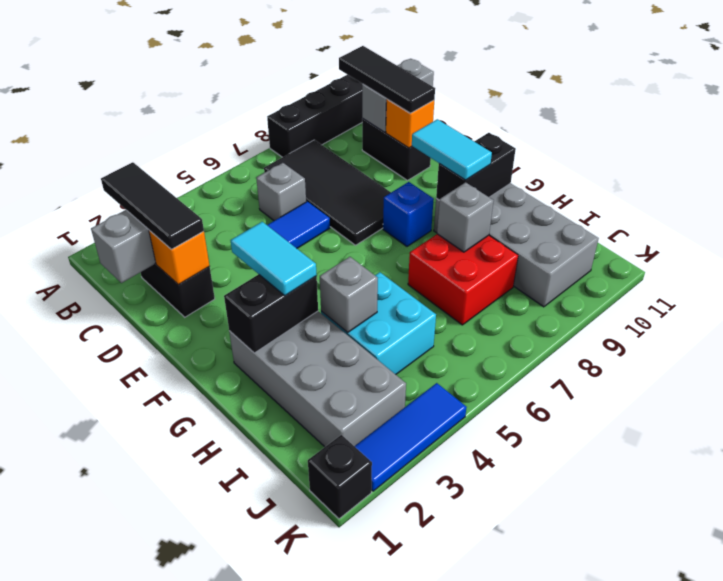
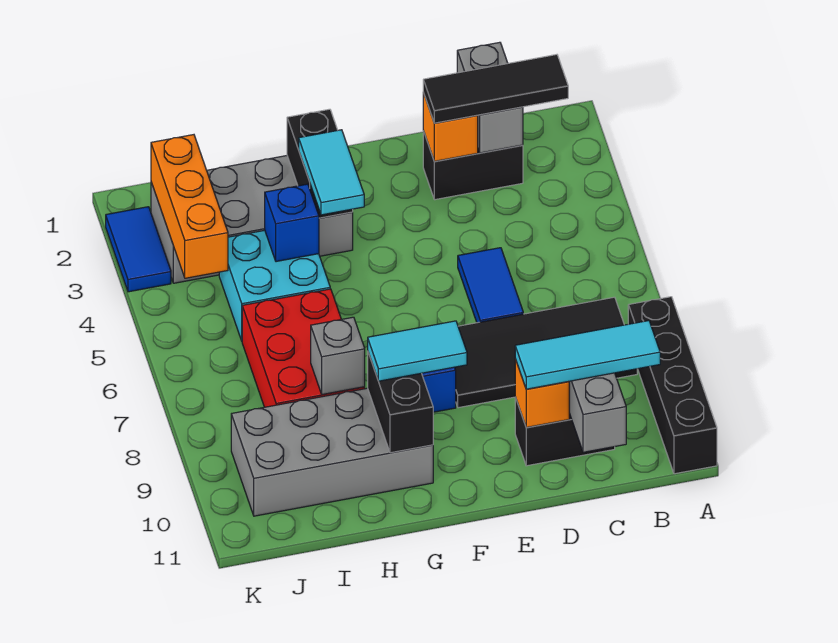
black tile B10:D10 level 3 -> cyan tile B10:D10 level 3
grey brick C6 level 1 -> none
cyan tile F3:G3 level 3 -> cyan tile G3:G4 level 3
grey brick H4 level 2 -> blue brick H4 level 2
red brick H7:I8 level 1 -> red brick H6:I8 level 1
none -> orange brick J2:J4 level 2
black brick K1 level 1 -> none
blue tile K2:K4 level 1 -> blue tile K2:K3 level 1

